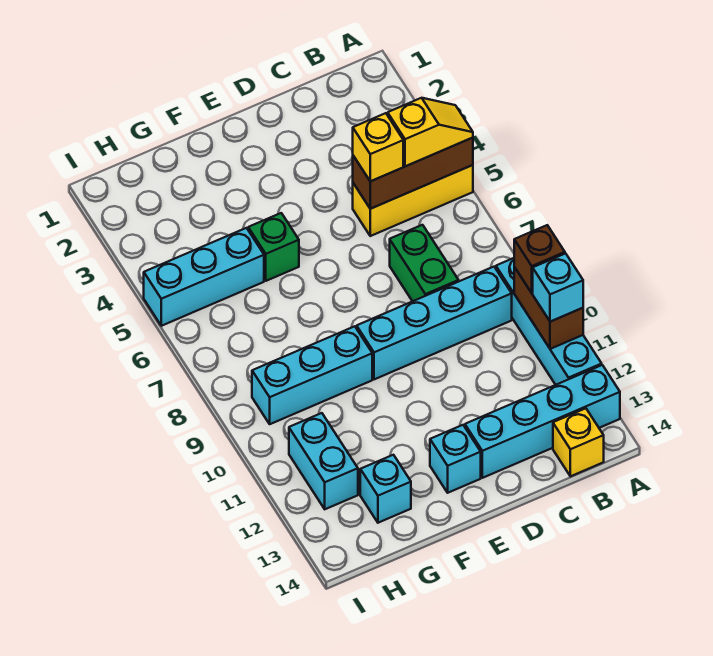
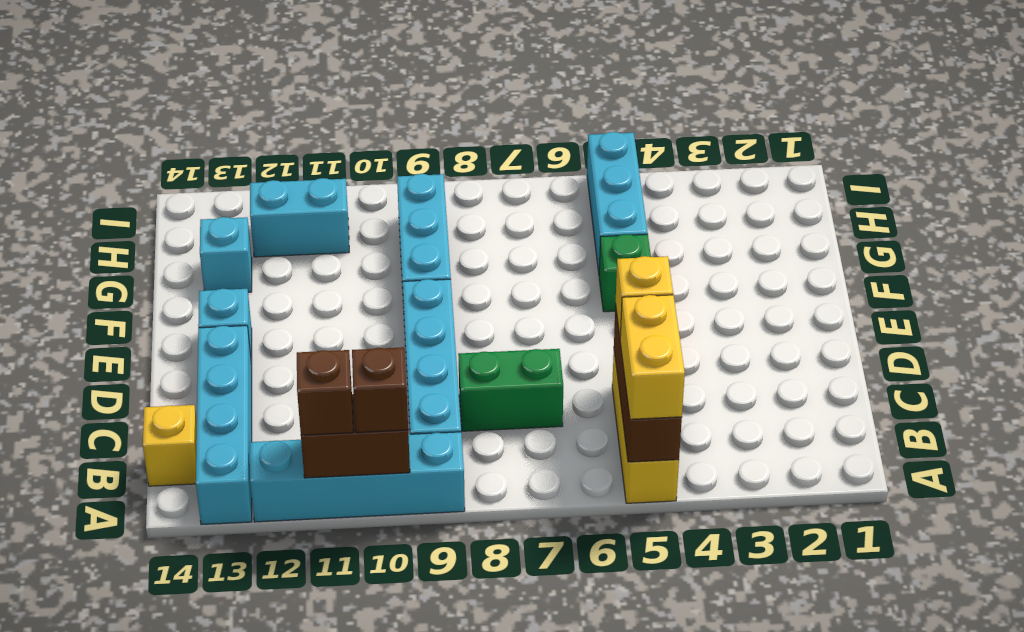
yellow slope A5:B5 level 3 top B -> yellow brick A5:B5 level 3
cyan brick A11 level 3 -> brown brick A11 level 3

